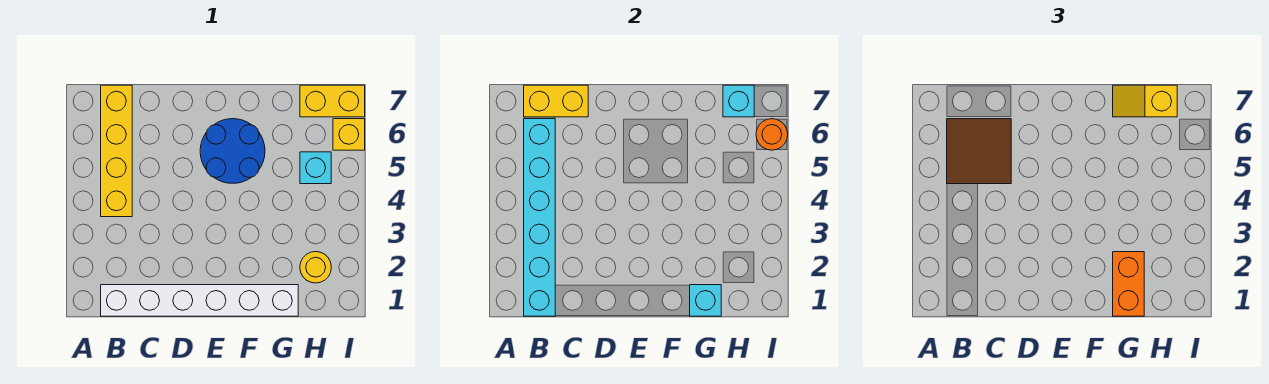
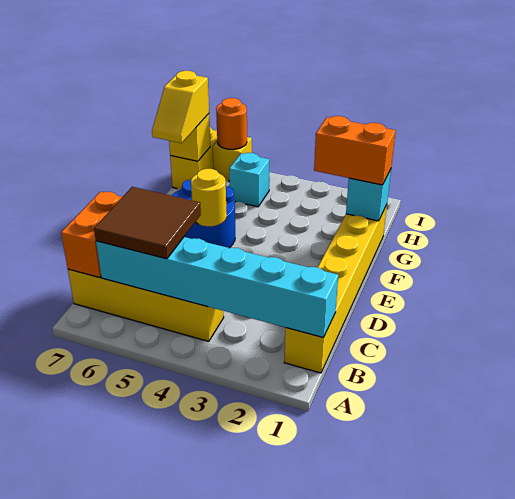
white brick B1:G1 level 1 -> yellow brick B1:G1 level 1
yellow brick B7:C7 level 2 -> orange brick B7:C7 level 2
yellow round brick H2 level 1 -> yellow round brick E5 level 2
cyan brick H7 level 2 -> yellow brick H7 level 2

